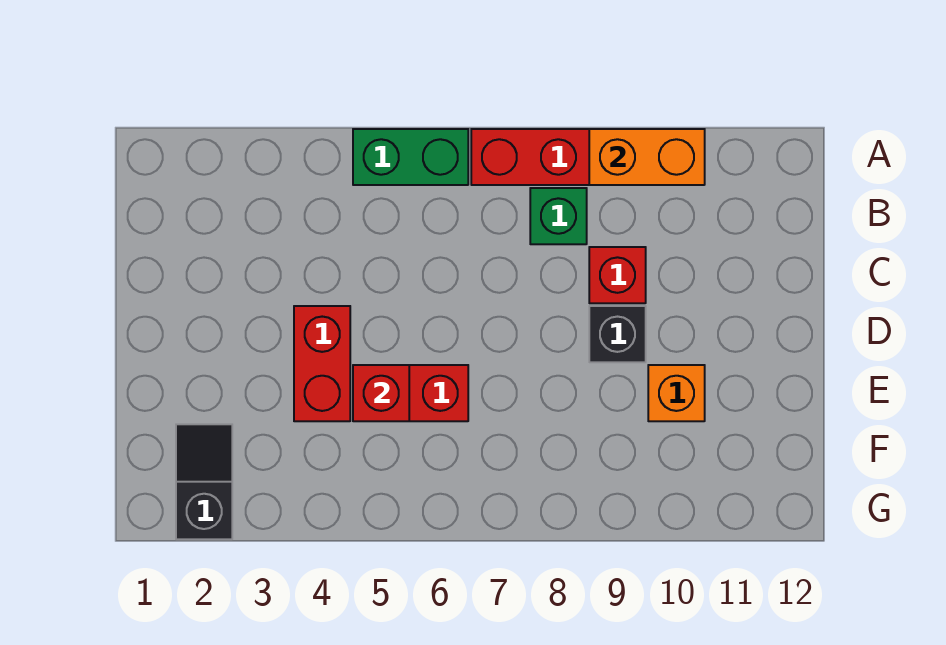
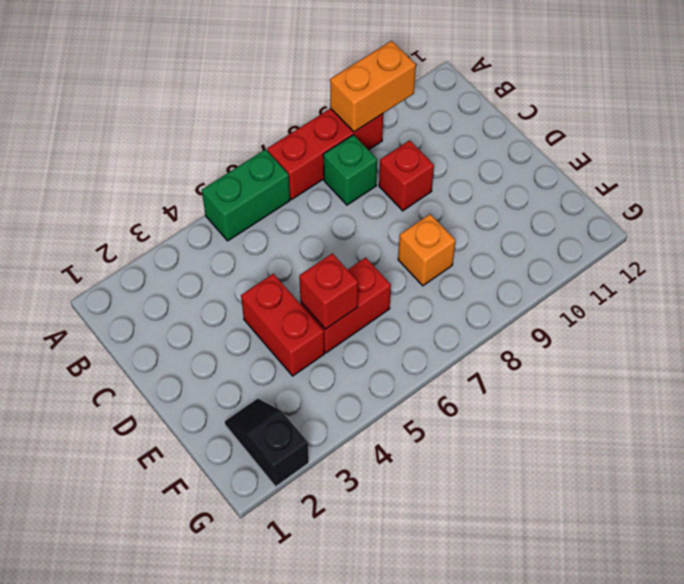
black brick D9 level 1 -> none
orange brick E10 level 1 -> orange brick E8 level 1

